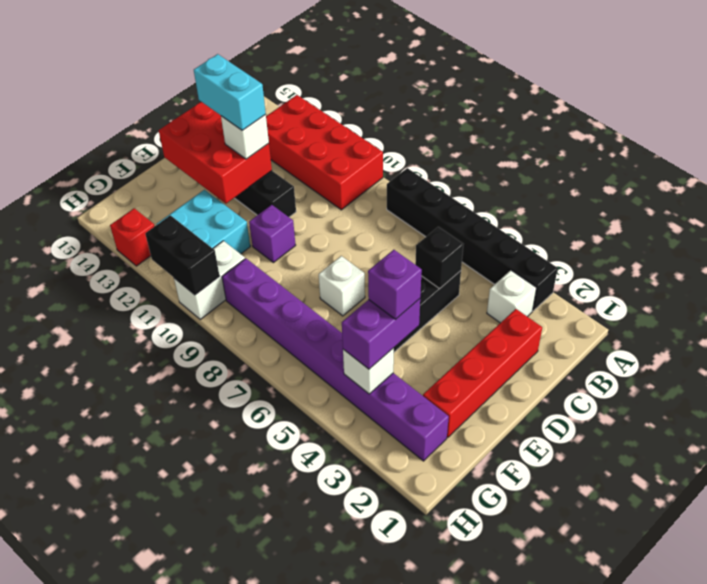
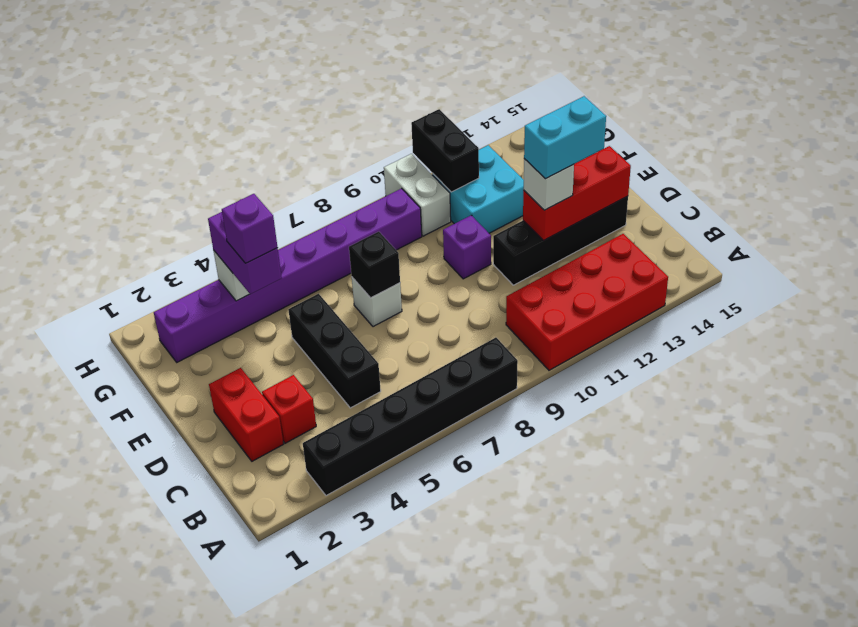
white brick B3 level 1 -> none
red brick C2:F2 level 1 -> red brick C2:D2 level 1
black brick C5 level 2 -> black brick E7 level 2
red brick D12:E14 level 2 -> red brick D12:D14 level 2
black brick H10:H11 level 2 -> black brick G11:H11 level 2
red brick H13 level 1 -> red brick C3 level 1

